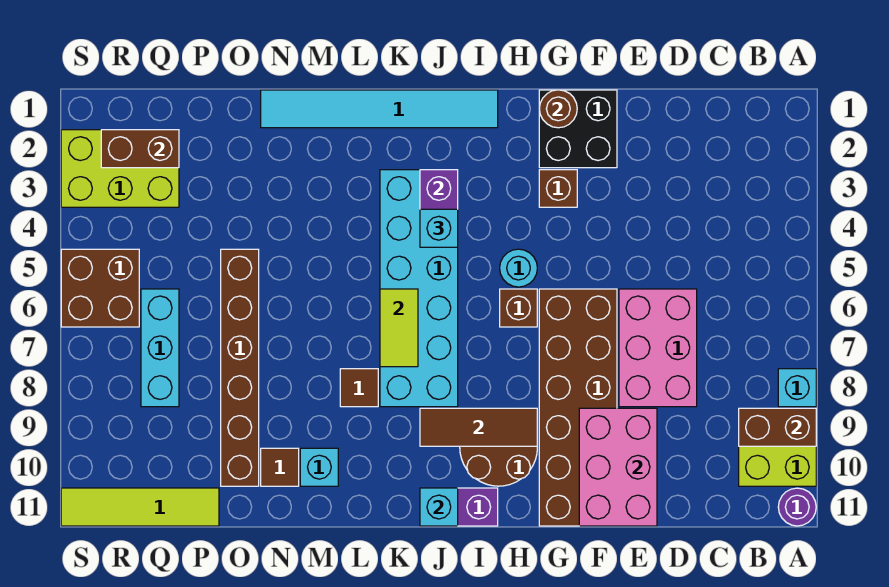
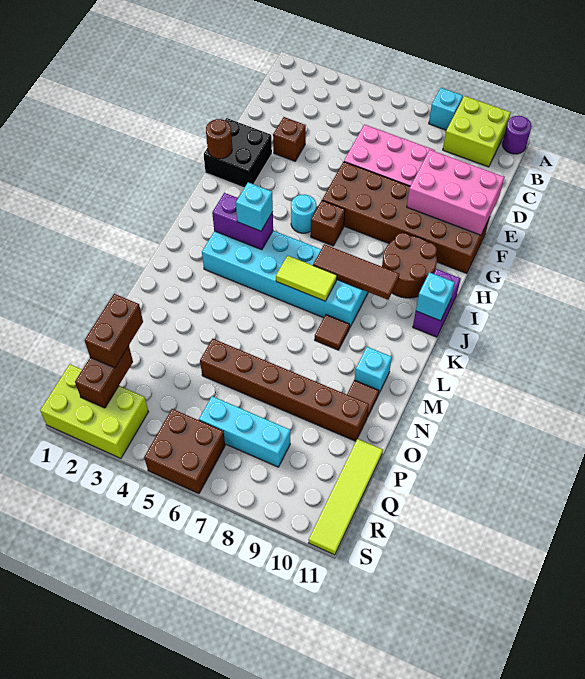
brown brick A9:B9 level 2 -> brown brick P2:Q2 level 3
brown brick G3 level 1 -> brown brick E3 level 1
brown tile H9:J9 level 2 -> brown tile J7:J9 level 2
cyan tile I1:N1 level 1 -> none
lime brick Q2:S3 level 1 -> lime brick R1:S3 level 1

